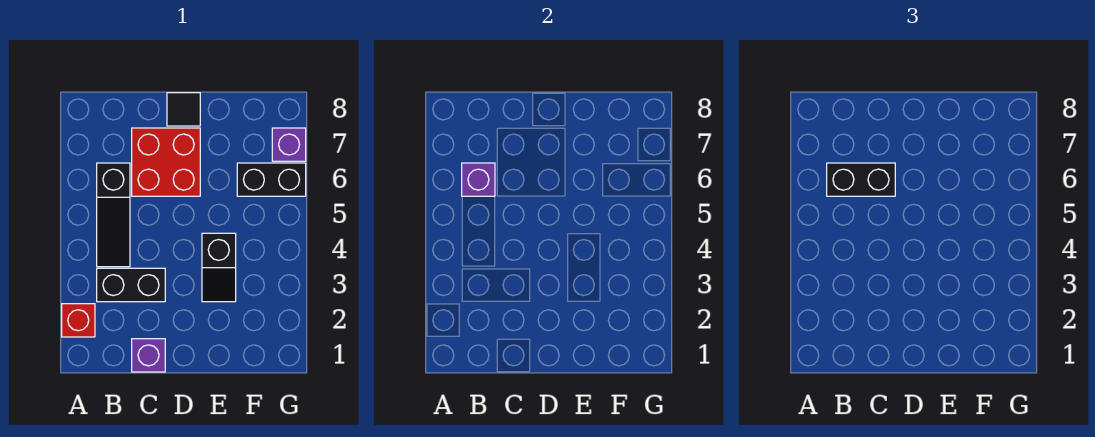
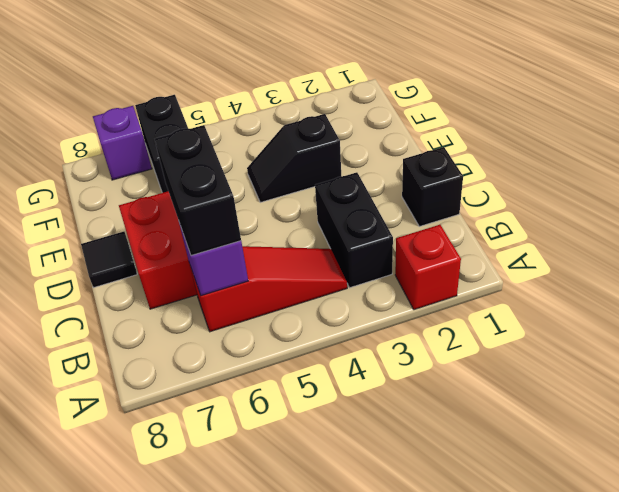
black slope B4:B6 level 1 top 6 -> red slope B4:B6 level 1 top 6
purple brick C1 level 1 -> black brick C1 level 1
black slope E3:E4 level 1 top 4 -> black slope E3:E4 level 1 top 3

